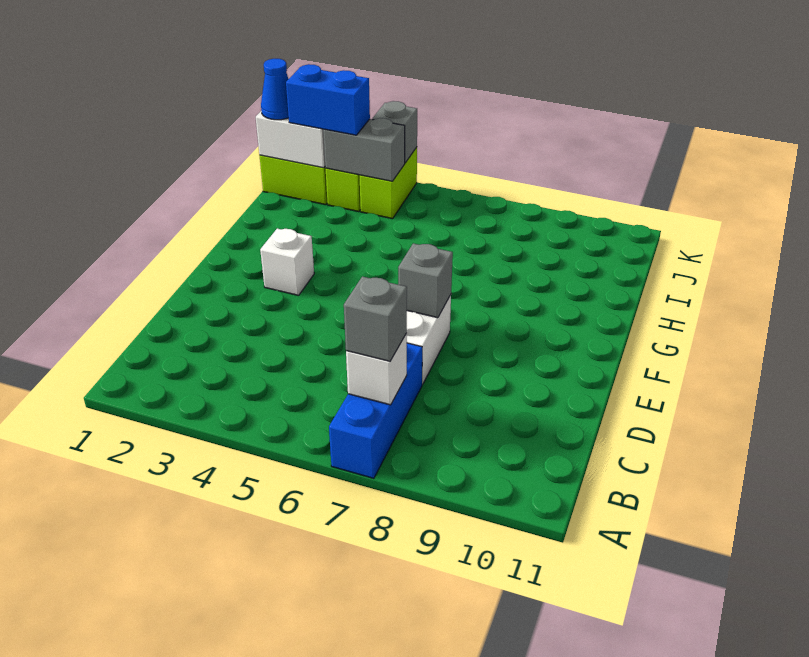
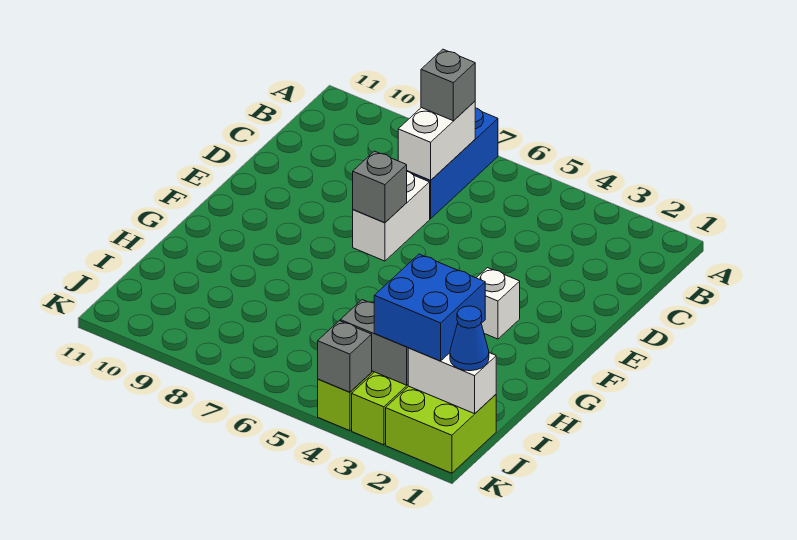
white brick B7 level 2 -> white brick B7:C7 level 2
blue brick J2:J3 level 3 -> blue brick I2:J3 level 3

